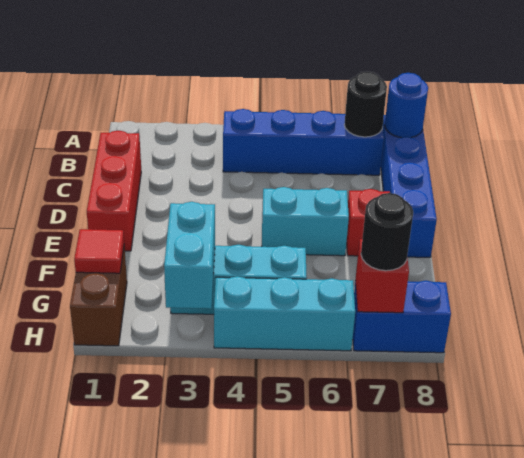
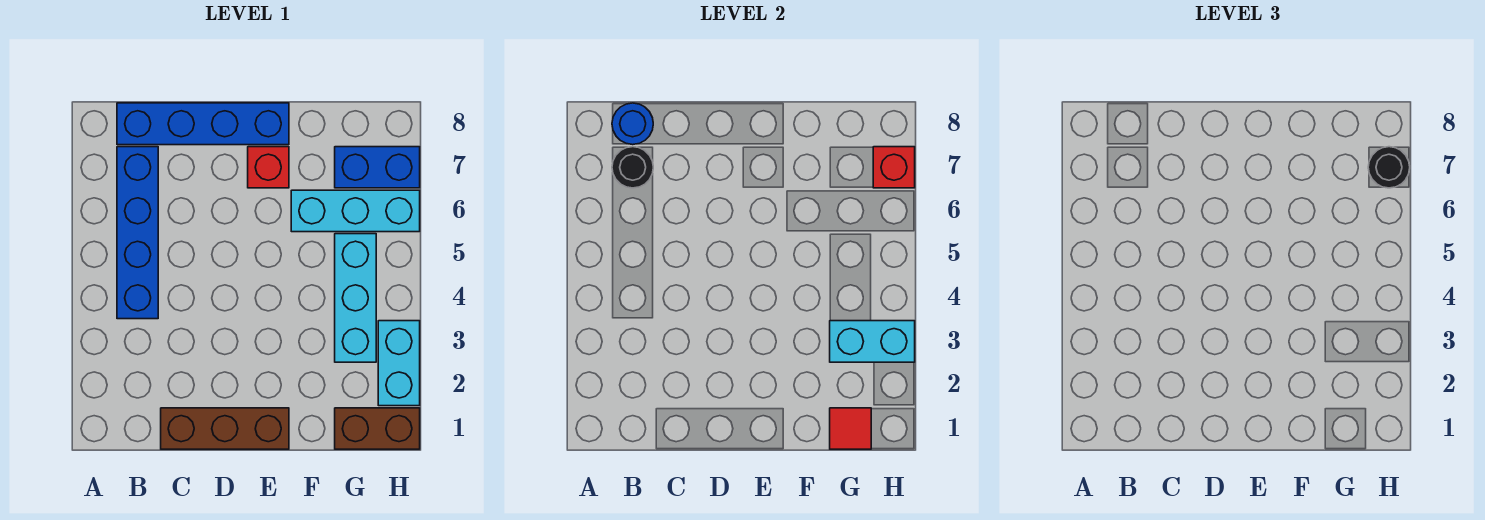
red brick C1:E1 level 1 -> brown brick C1:E1 level 1
cyan brick E5:E6 level 1 -> cyan brick H2:H3 level 1
cyan brick H4:H6 level 1 -> cyan brick F6:H6 level 1
blue brick H7:H8 level 1 -> blue brick G7:H7 level 1

